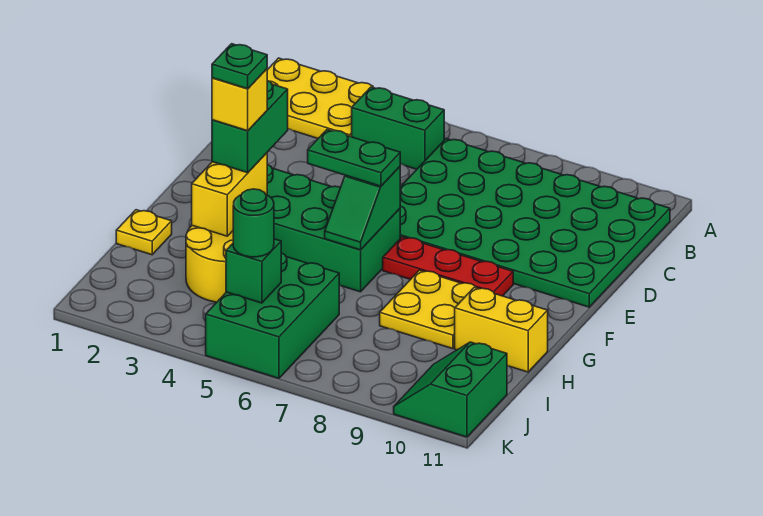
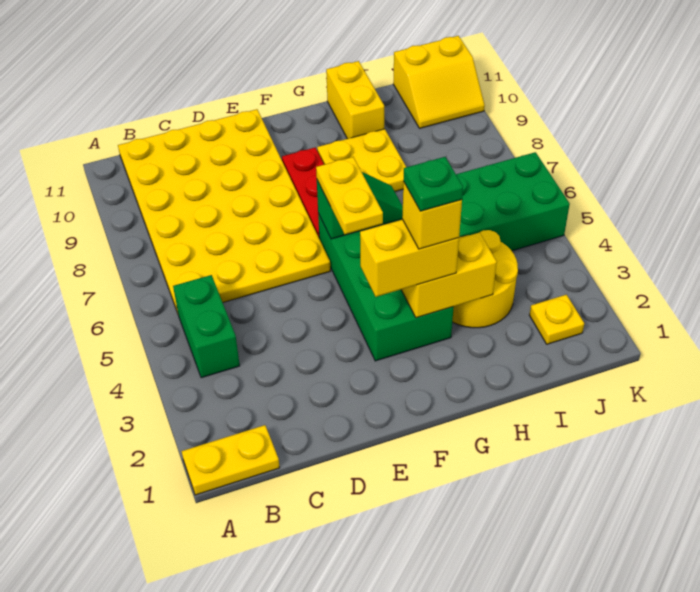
yellow plate A1:B3 level 1 -> yellow plate A1:B1 level 1
green plate B6:E11 level 1 -> yellow plate B6:E11 level 1
green brick F3:G3 level 3 -> yellow brick F3:G3 level 3
green plate F5:F6 level 3 -> yellow plate F5:F6 level 3
yellow plate H1 level 1 -> yellow plate J2 level 1
green brick J5 level 2 -> none
green round brick J5 level 3 -> none
green slope J10:K11 level 1 top 11 -> yellow slope J10:K11 level 1 top 11

